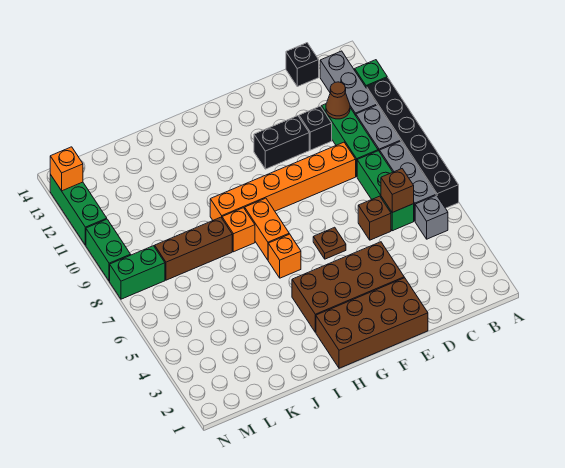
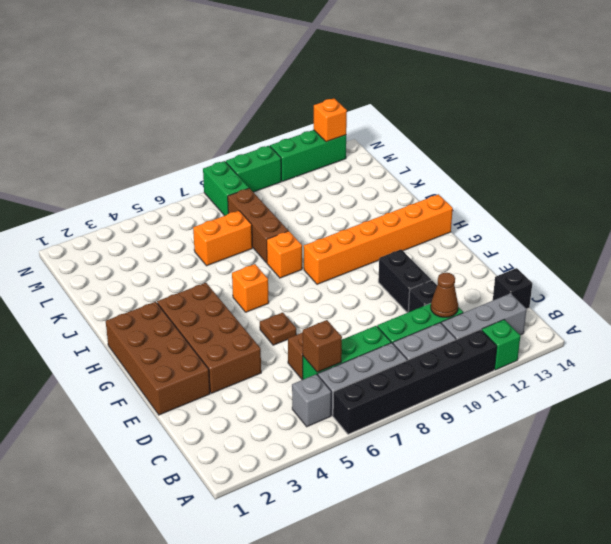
orange brick D9:I9 level 1 -> orange brick H9:H14 level 1
orange brick H7:H8 level 1 -> orange brick K6:K7 level 1

